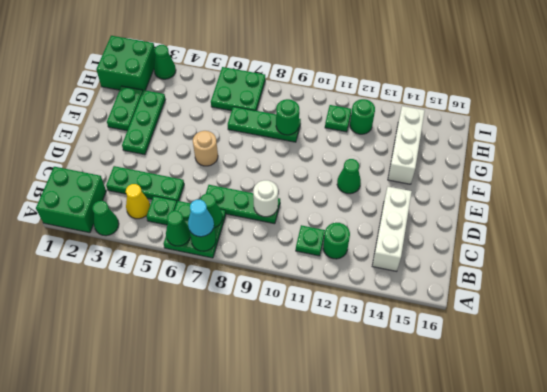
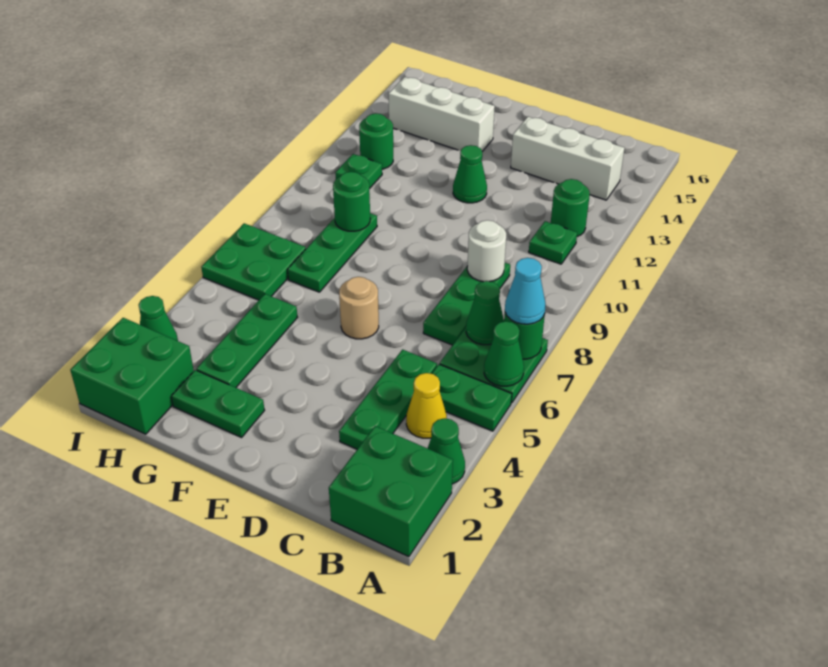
green plate B5 level 1 -> green plate A5:B5 level 1
green plate E3:G3 level 1 -> green plate G3:G5 level 1

